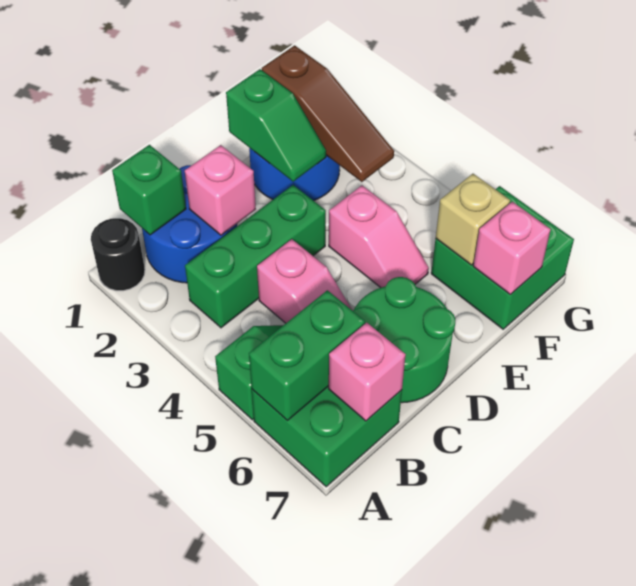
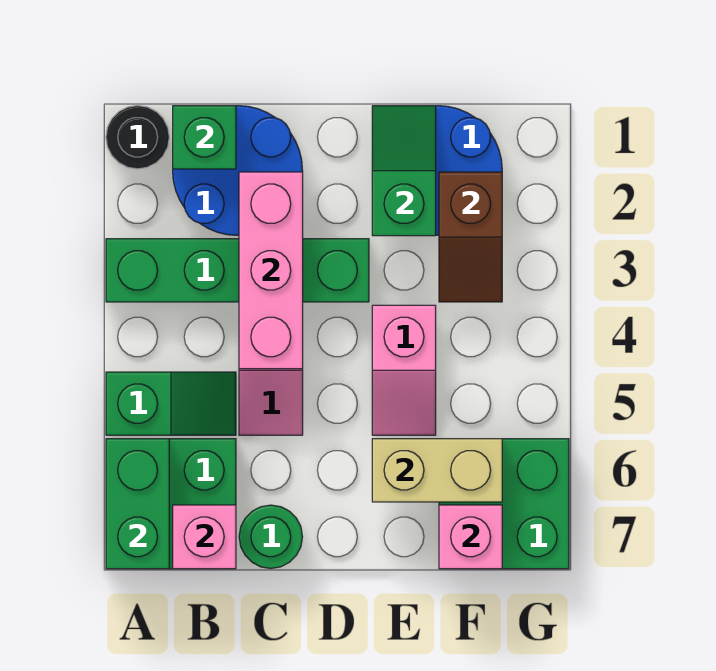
green brick A6:B6 level 2 -> green brick A6:A7 level 2
green brick B3:D3 level 1 -> green brick A3:D3 level 1
pink brick C2 level 2 -> pink brick C2:C4 level 2
green round brick C6:D7 level 1 -> green round brick C7 level 1
green slope E1:E2 level 2 top 1 -> green slope E1:E2 level 2 top 2
brown slope F1:F3 level 2 top 1 -> brown slope F2:F3 level 2 top 2
tan brick F6 level 2 -> tan brick E6:F6 level 2

